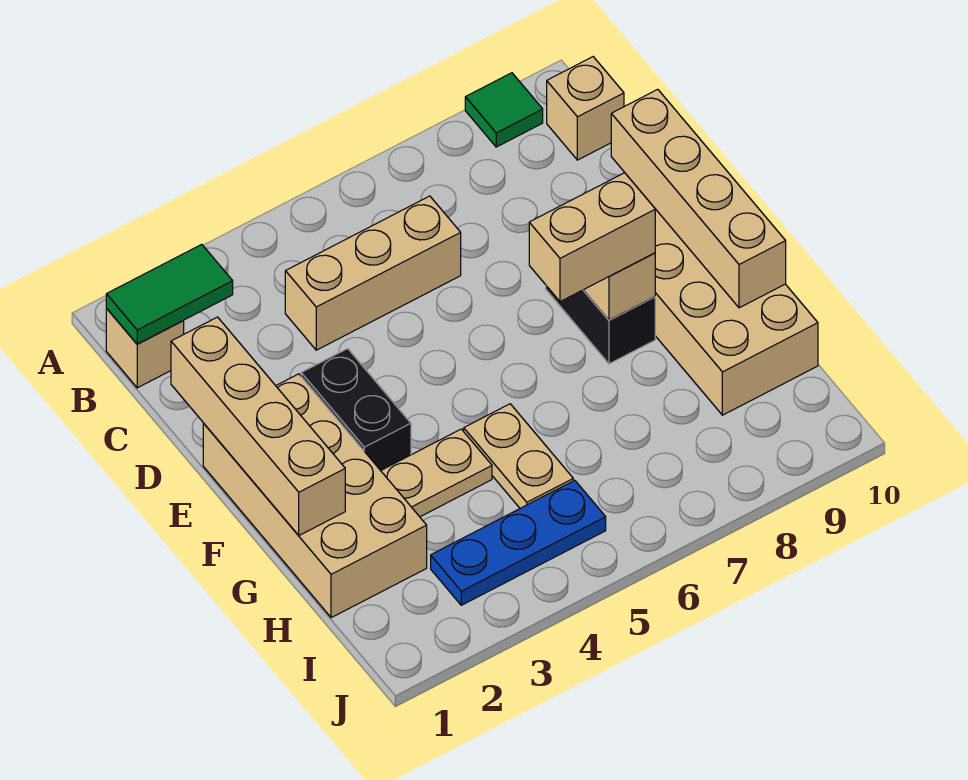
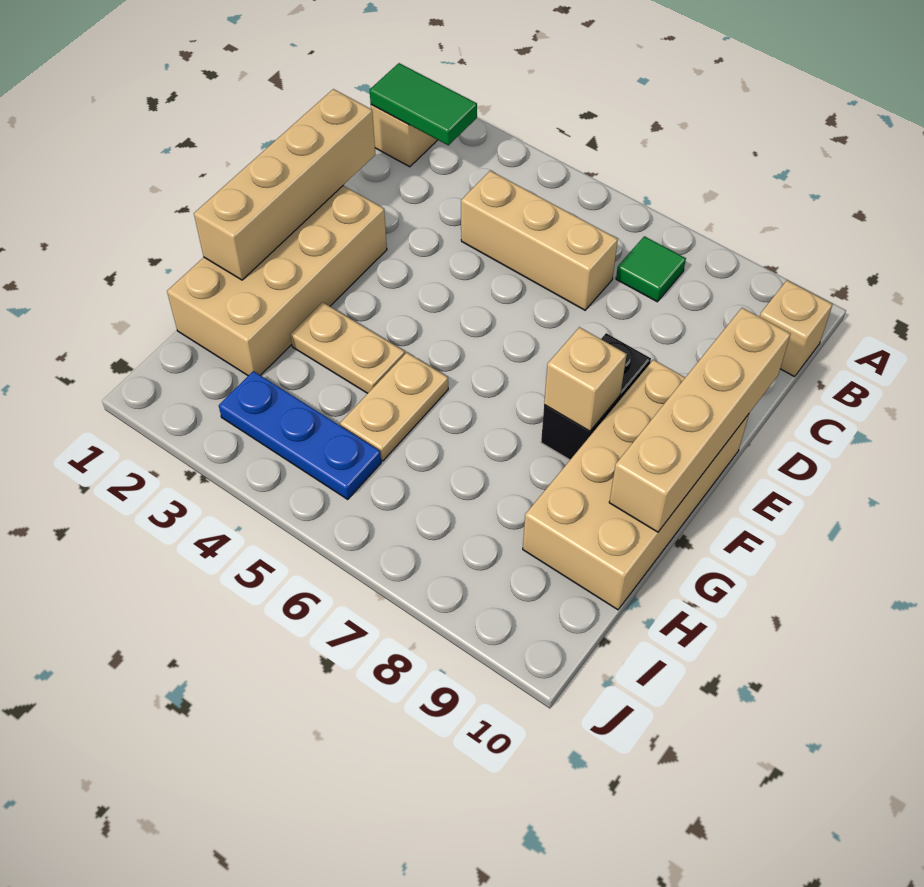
green tile A9 level 1 -> green tile B7 level 1
black brick E3:F3 level 1 -> none
tan brick F7:F8 level 3 -> none

